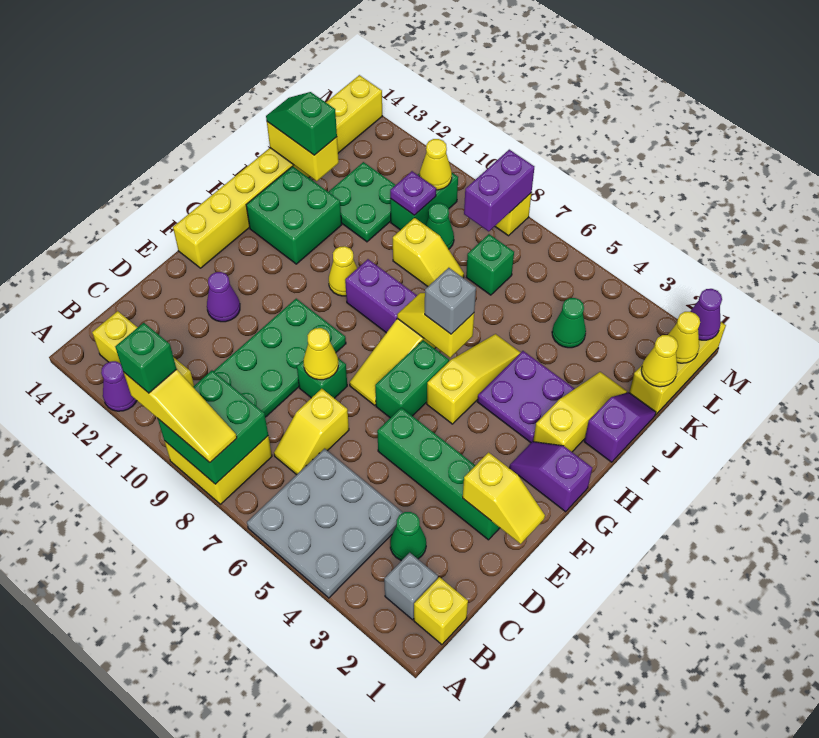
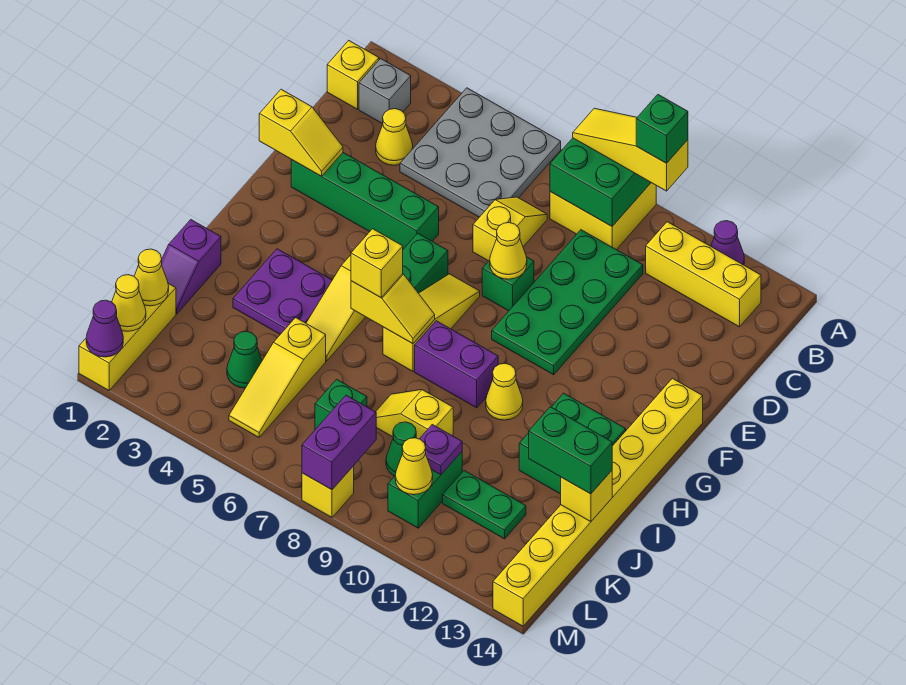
green cone C3 level 1 -> yellow cone C3 level 1
yellow slope E1:E2 level 2 top 2 -> yellow slope E1:E2 level 2 top 1
purple cone E12 level 1 -> none
purple slope G1:G2 level 1 top 1 -> none
yellow slope H2:J2 level 1 top H -> yellow slope J5:L5 level 1 top J
grey brick H6 level 3 -> yellow brick H6 level 3
green plate J11:K12 level 1 -> green plate K11:K12 level 1
yellow brick J13:J14 level 2 -> yellow brick J14 level 2
green slope J13:J14 level 3 top 13 -> green brick J13:J14 level 3

